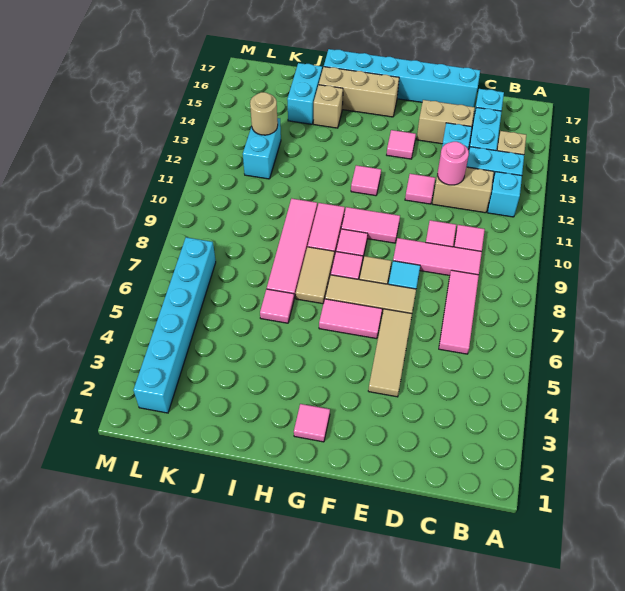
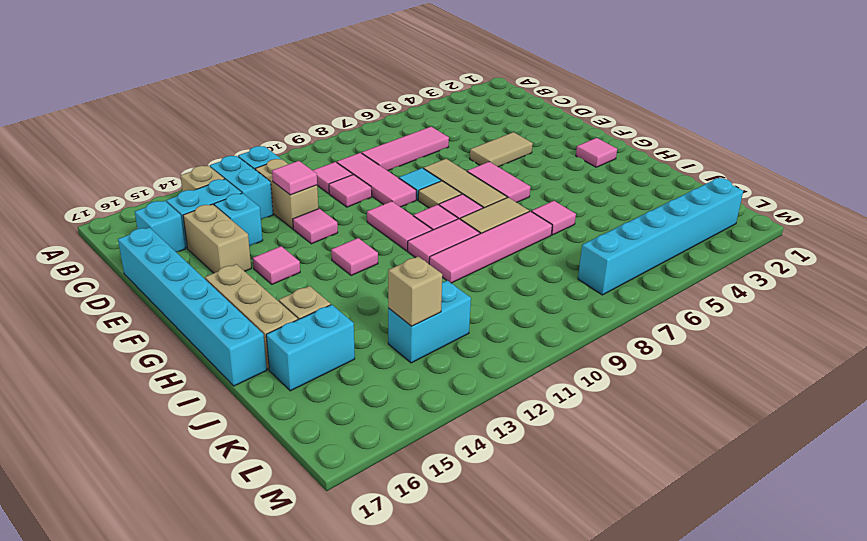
pink round brick D12 level 2 -> pink tile D12 level 2
tan tile E4:E6 level 1 -> tan tile E4:E5 level 1
tan round brick K13 level 2 -> tan brick K13 level 2

